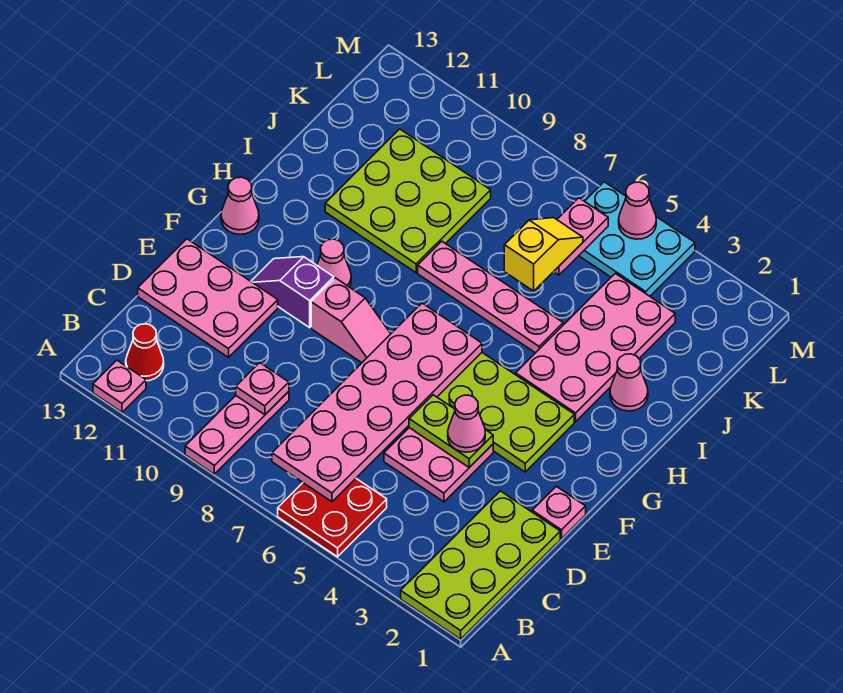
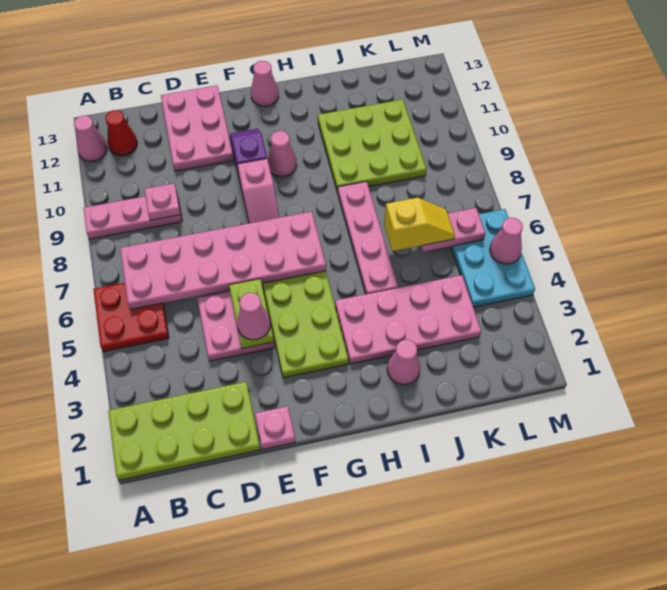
pink plate A12 level 1 -> pink cone A12 level 1

